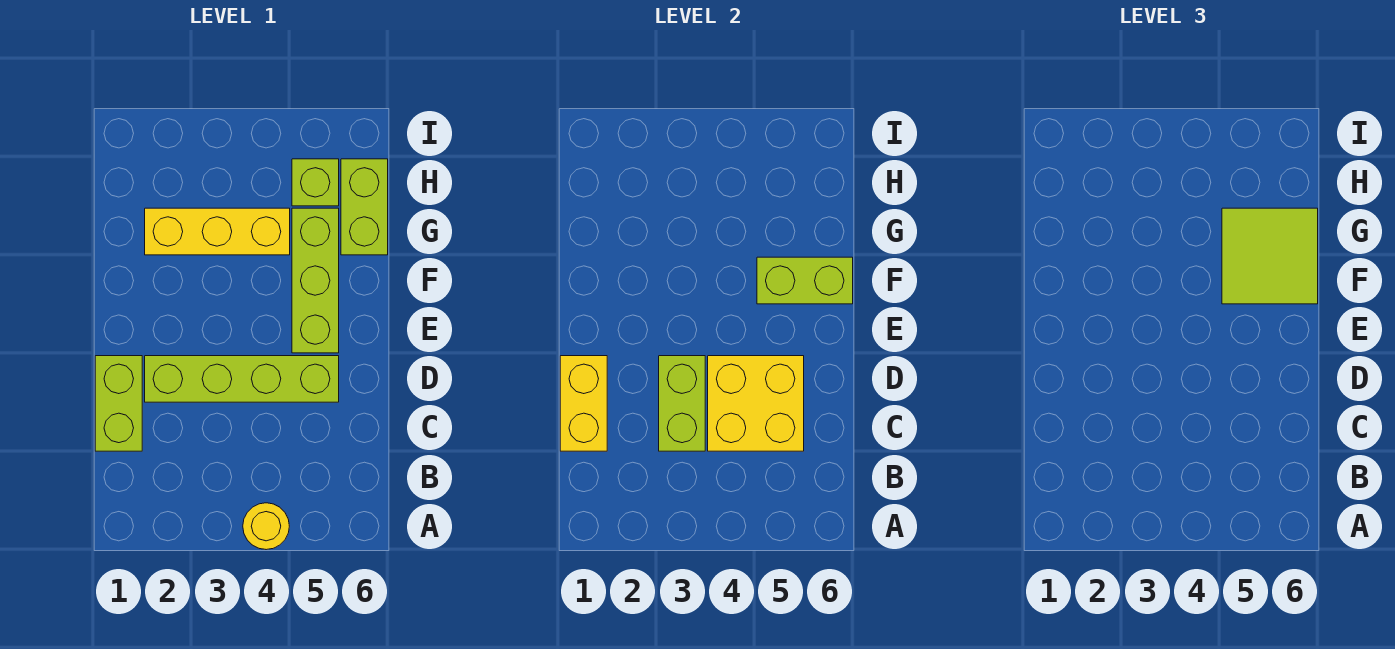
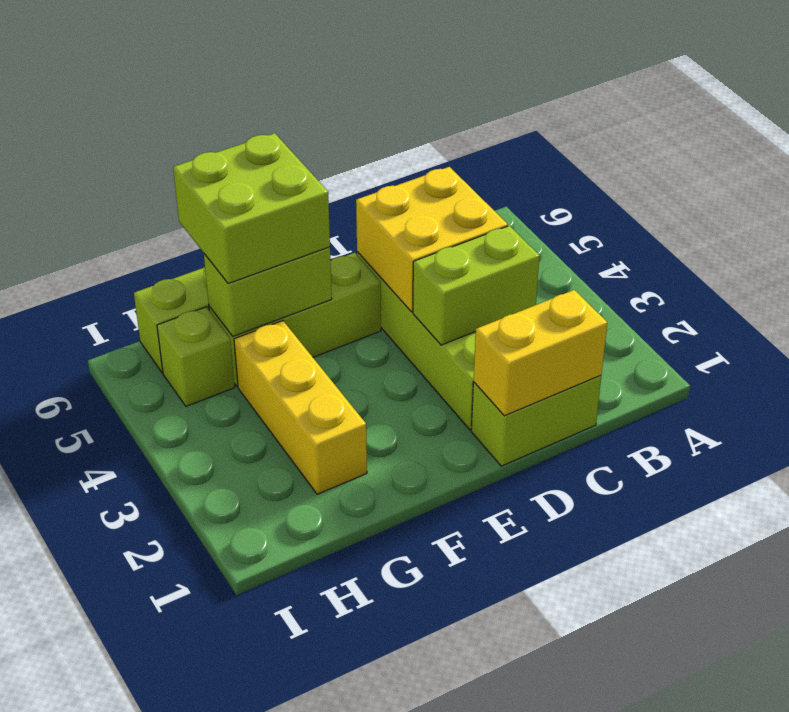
yellow round brick A4 level 1 -> none
lime brick F5:F6 level 2 -> lime brick F5:G5 level 2
lime tile F5:G6 level 3 -> lime brick F5:G6 level 3

